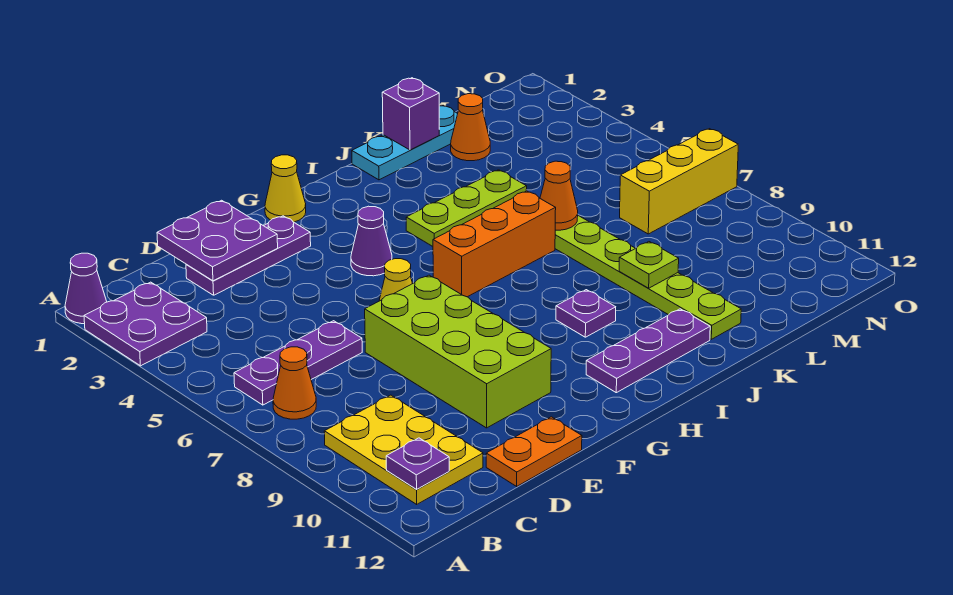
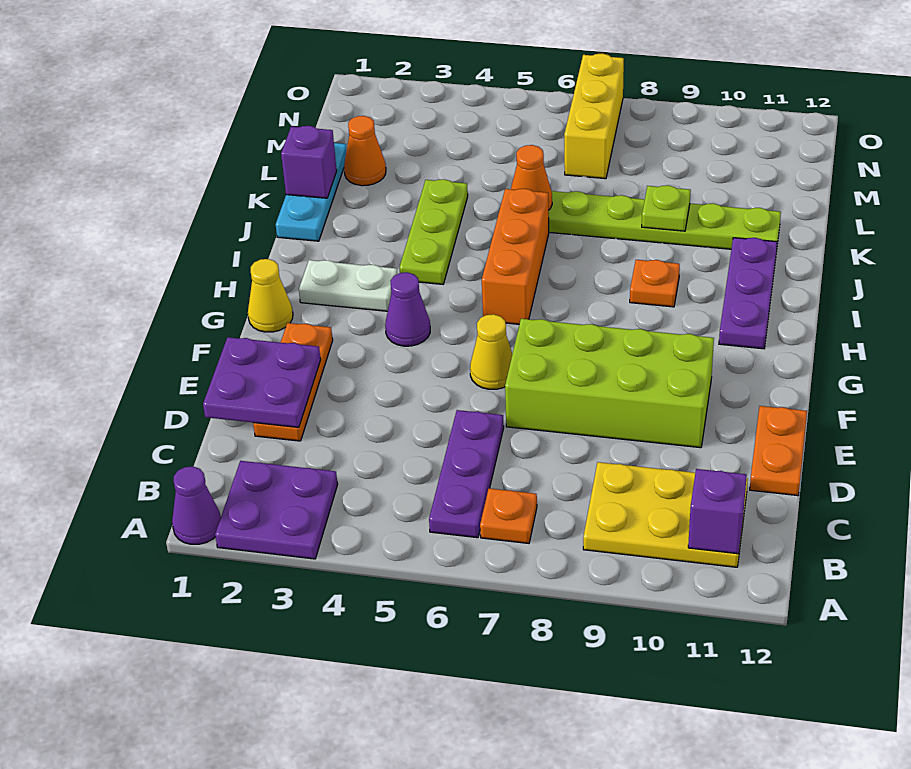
orange cone B7 level 1 -> orange plate B7 level 1
purple plate B11 level 2 -> purple brick B11 level 2
purple plate D2:F2 level 1 -> orange plate D2:F2 level 1
none -> white plate H2:H3 level 1
purple plate I9 level 1 -> orange plate I9 level 1

